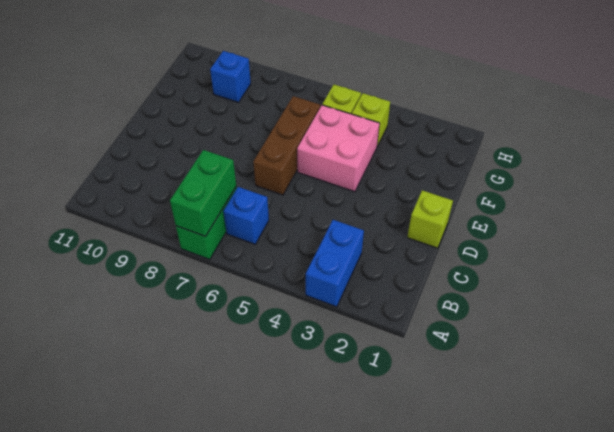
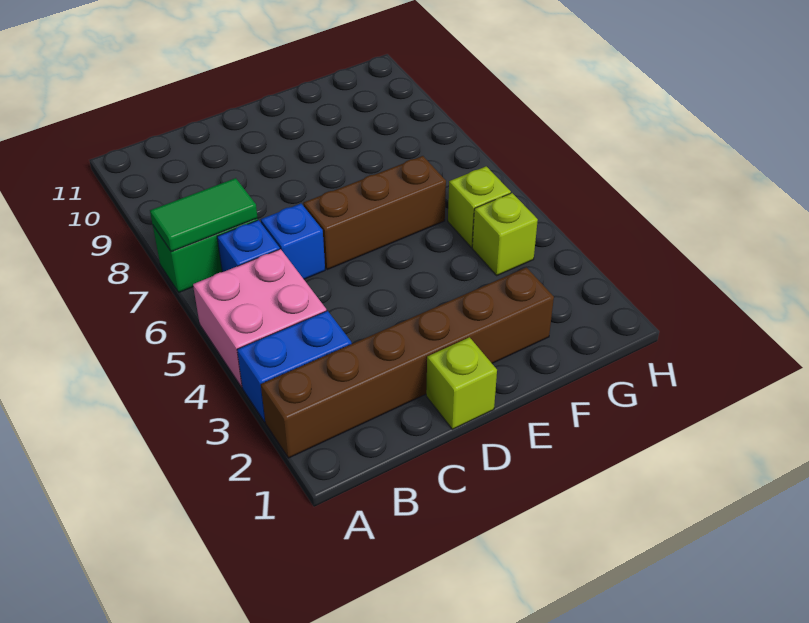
none -> brown brick A2:F2 level 1
green brick A7:B7 level 2 -> green tile A7:B7 level 2
pink brick E4:F5 level 1 -> pink brick A4:B5 level 1
blue brick G9 level 1 -> blue brick C6 level 1

